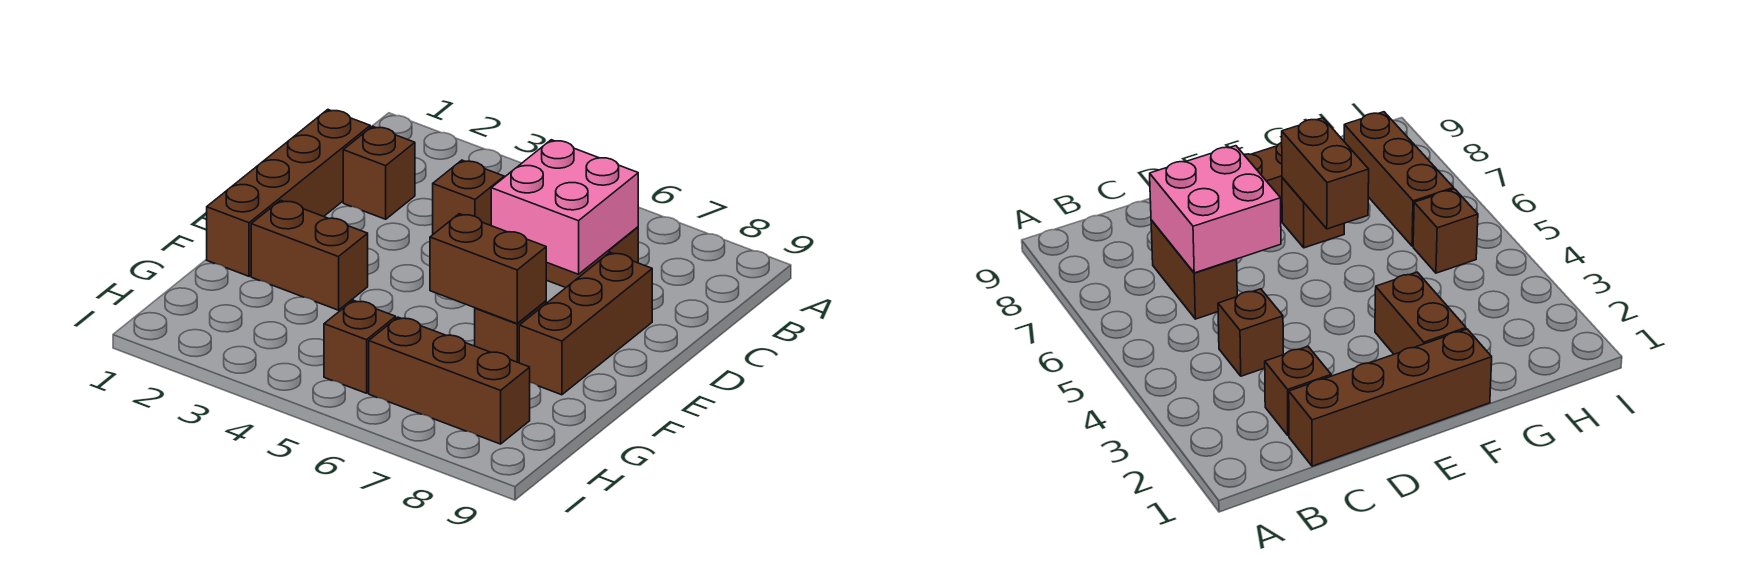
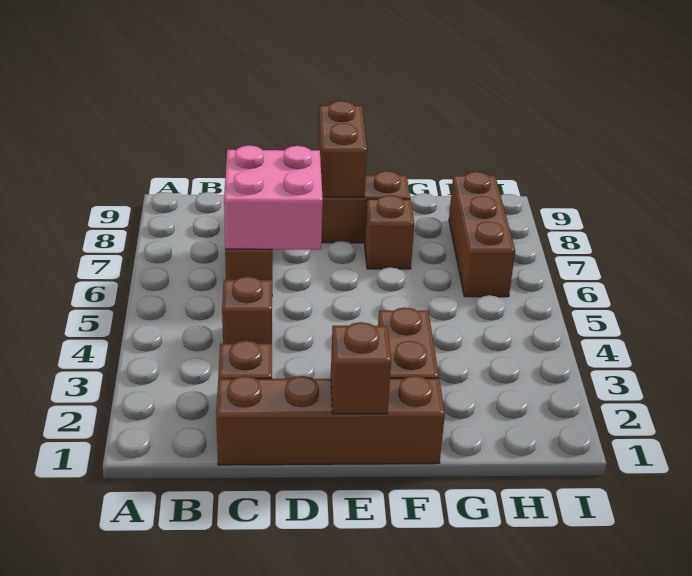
brown brick F6:F7 level 2 -> brown brick E8:E9 level 2
brown brick H5 level 1 -> brown brick E1 level 2

